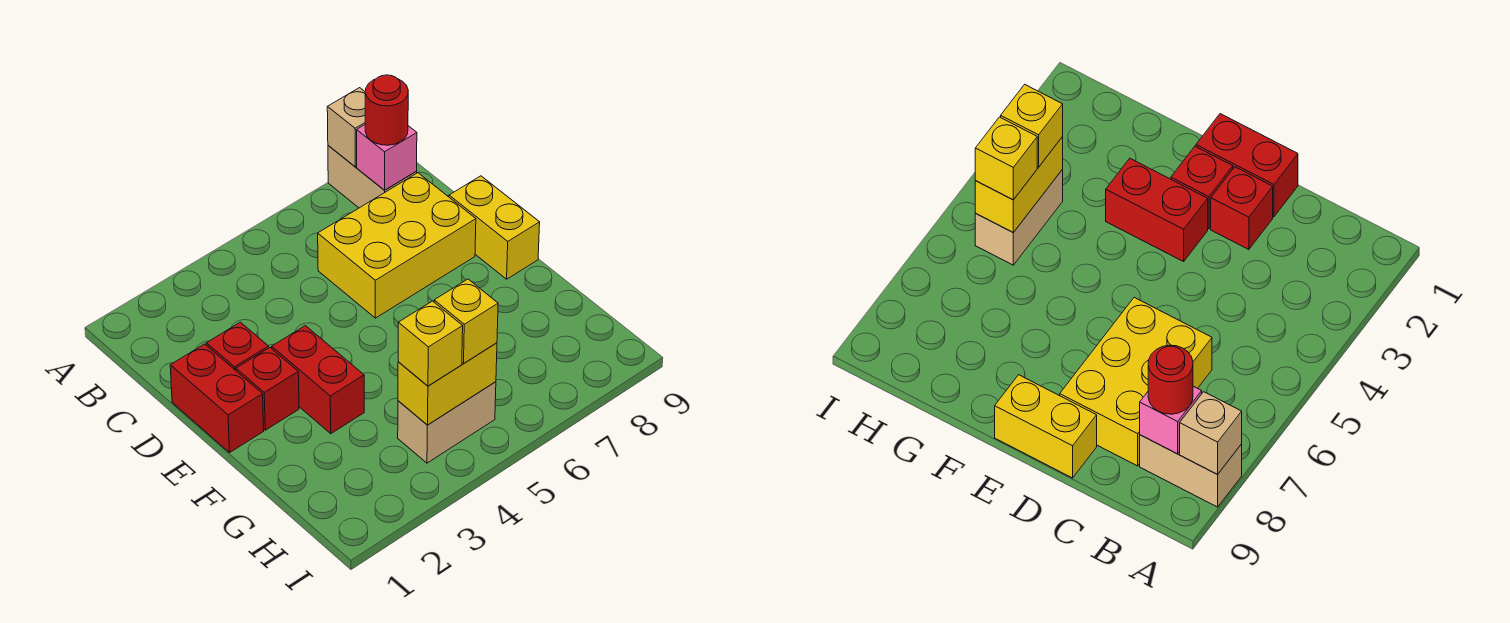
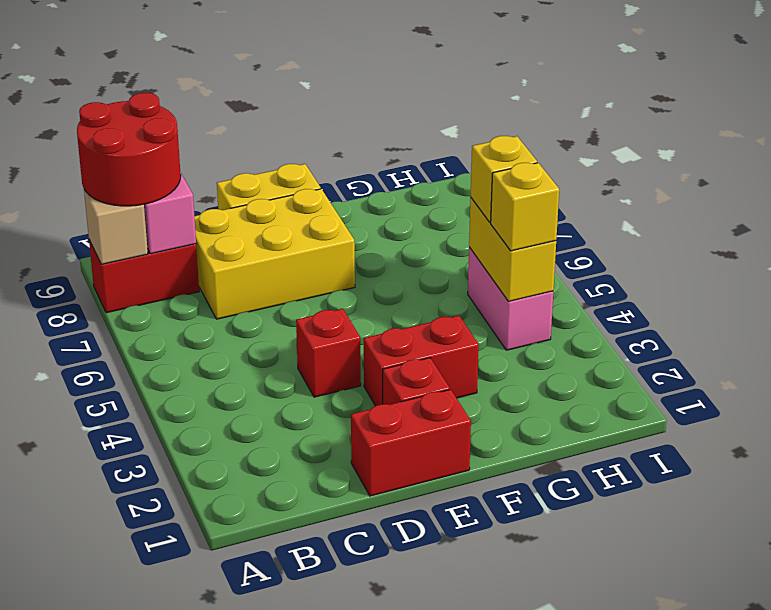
tan brick A8:B8 level 1 -> red brick A8:B8 level 1
red round brick B8 level 3 -> red round brick A8:B9 level 3
yellow brick C6:D8 level 1 -> yellow brick C7:E8 level 1
red brick D2 level 1 -> red brick D4 level 1
tan brick H4:H5 level 1 -> pink brick H4:H5 level 1

